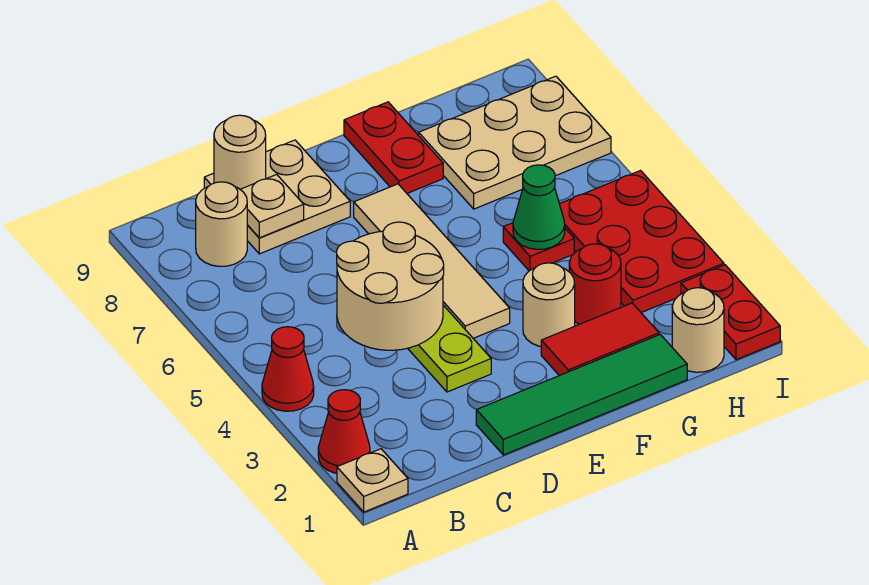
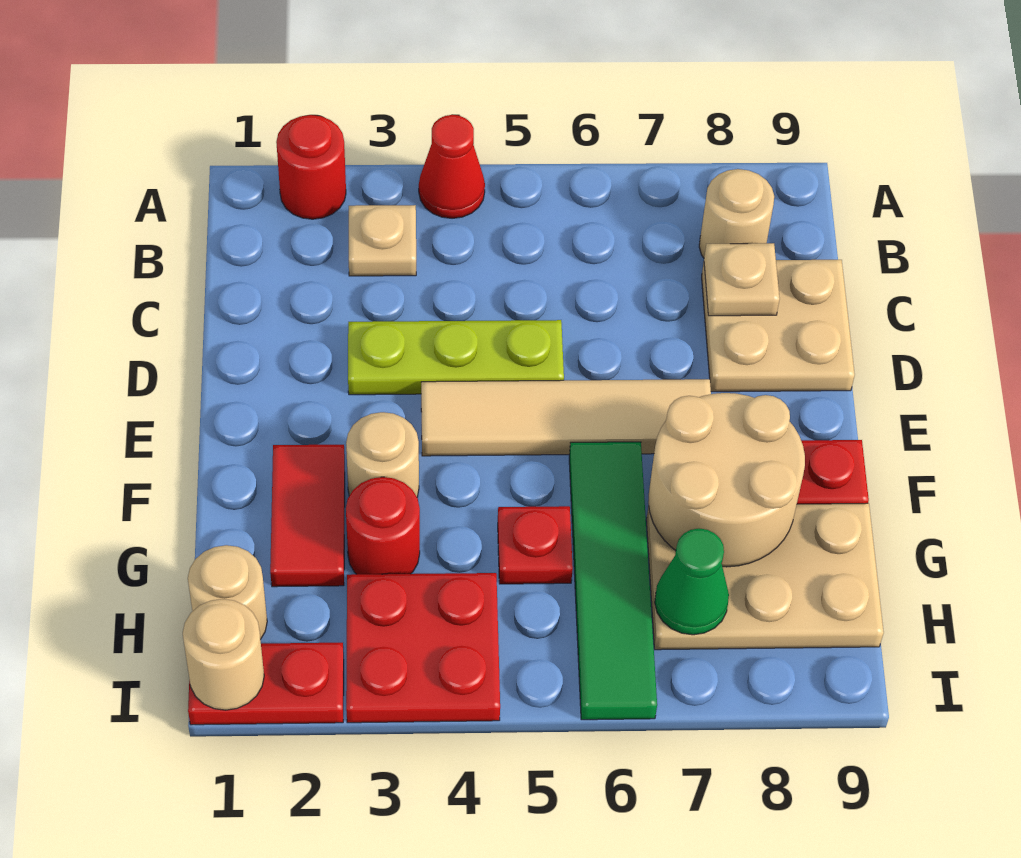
tan plate A1 level 1 -> tan plate B3 level 1
red cone A2 level 1 -> red round brick A2 level 1
tan round brick C4:D5 level 2 -> tan round brick F7:G8 level 2
tan round brick C9 level 2 -> tan round brick I1 level 2
green tile D1:G1 level 1 -> green tile F6:I6 level 1
green cone G5 level 2 -> green cone H7 level 2
tan plate G7:I8 level 1 -> tan plate G7:H9 level 1
red plate H3:I5 level 1 -> red plate H3:I4 level 1

